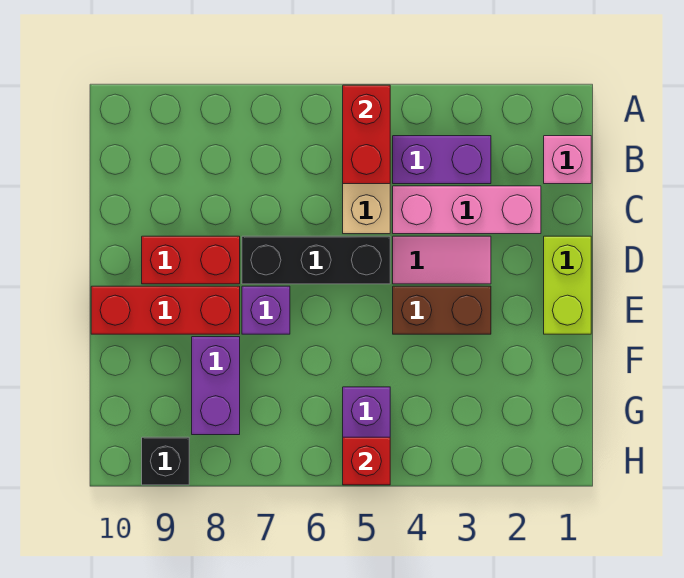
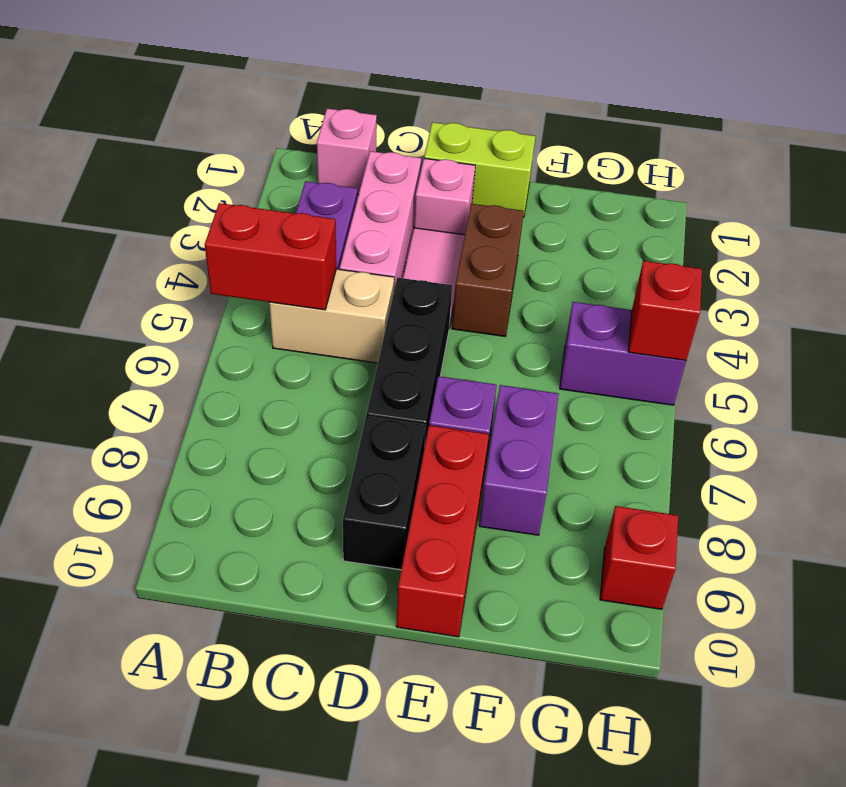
none -> pink brick D2 level 1
red brick D8:D9 level 1 -> black brick D8:D9 level 1
purple brick F8:G8 level 1 -> purple brick F7:F8 level 1
black brick H9 level 1 -> red brick H9 level 1

